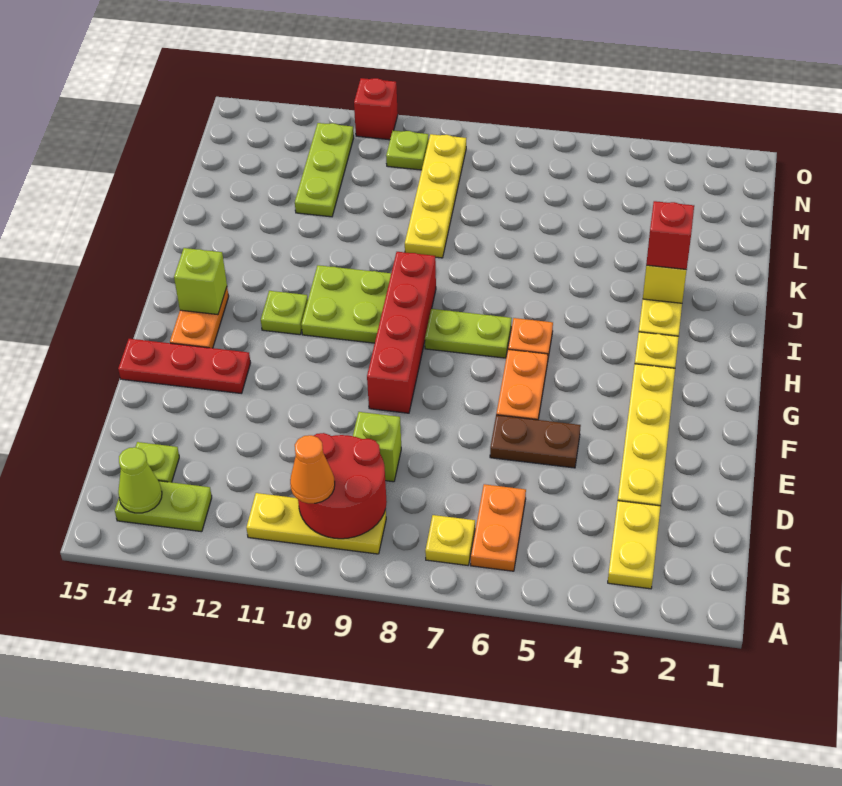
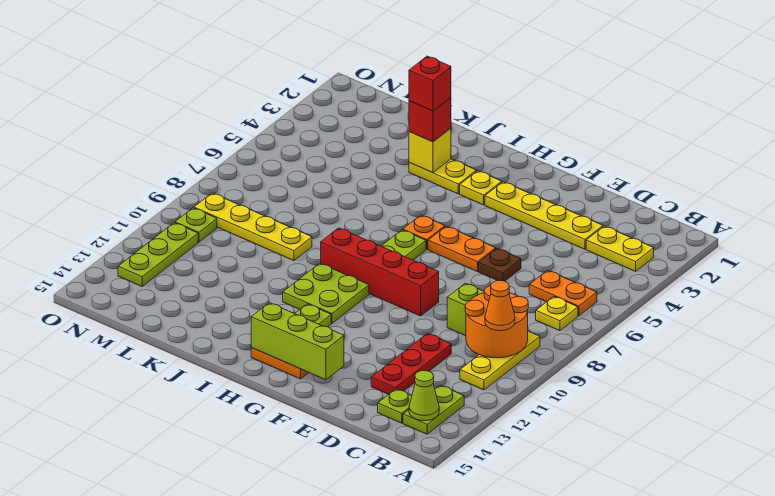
red round brick B9:C10 level 2 -> orange round brick B9:C10 level 2
brown plate E5:E6 level 1 -> brown plate E6 level 1
red plate F13:F15 level 1 -> red plate D11:D13 level 1
lime brick H14 level 2 -> lime brick F14:H14 level 2
lime plate L12:N12 level 1 -> lime plate N11:N13 level 1
red brick O11 level 1 -> red brick J3 level 4

